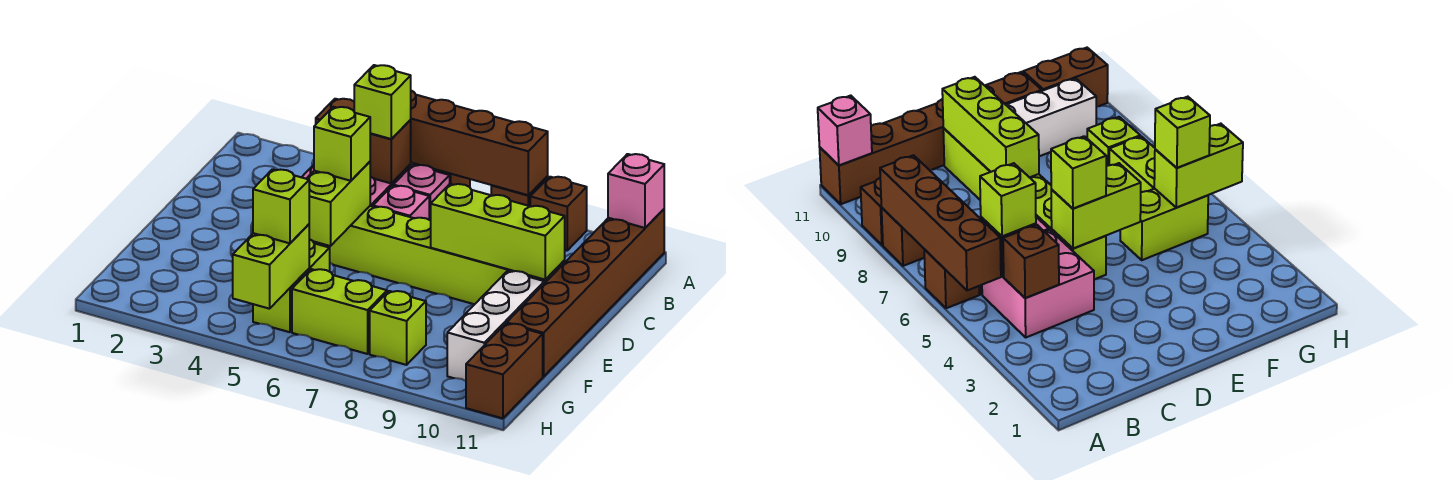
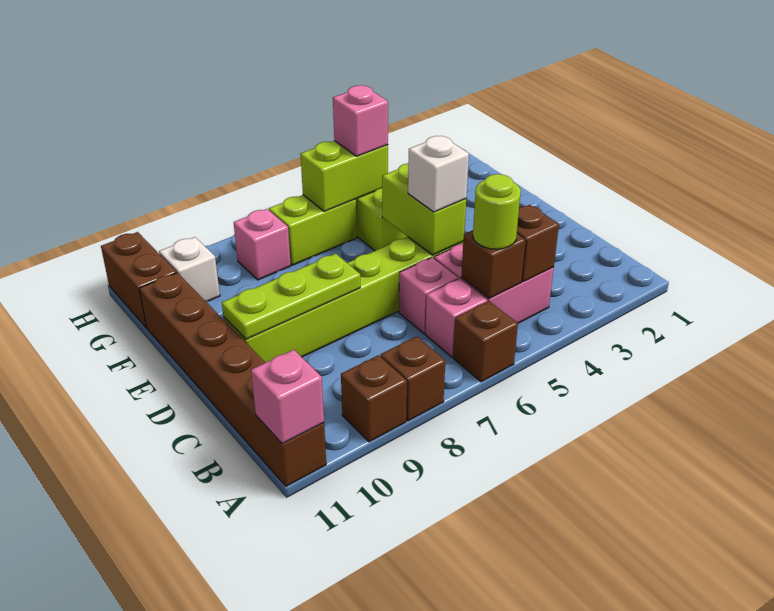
brown brick A5:A8 level 2 -> none
lime brick B5 level 3 -> lime round brick B5 level 3
lime brick D5 level 3 -> white brick D5 level 3
lime brick D8:D10 level 2 -> lime plate D8:D10 level 2
white brick E10:G10 level 1 -> white brick G10 level 1
lime brick G5:H5 level 2 -> lime brick G5:G6 level 2
lime brick G5 level 3 -> pink brick G5 level 3
lime brick G8 level 1 -> pink brick G8 level 1

